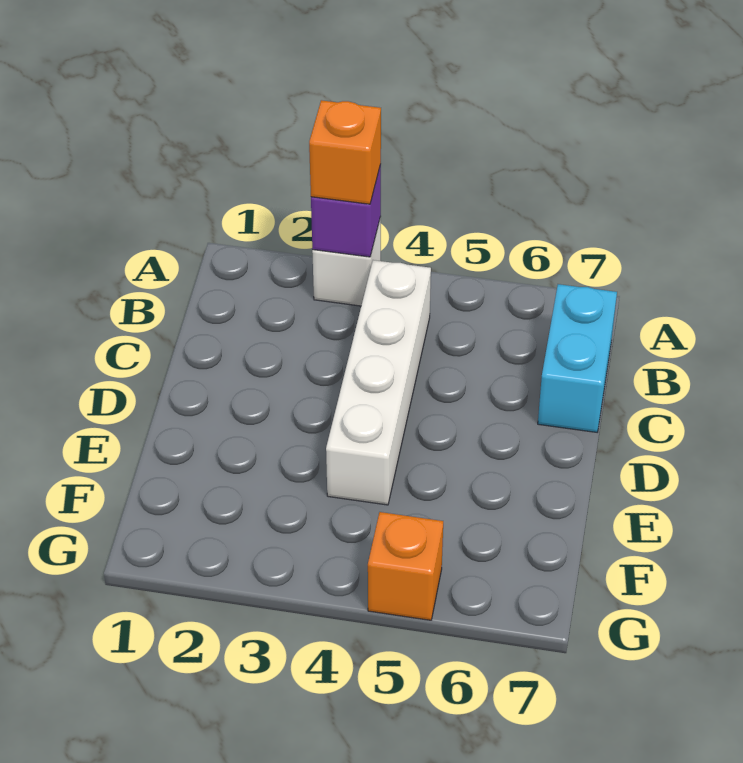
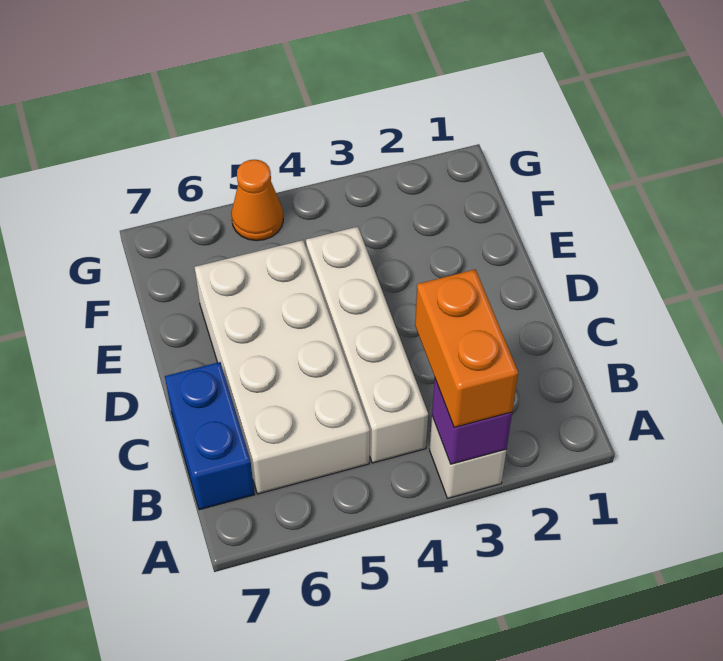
orange brick A3 level 3 -> orange brick A3:B3 level 3
none -> white brick B5:E6 level 1
cyan brick B7:C7 level 1 -> blue brick B7:C7 level 1
orange brick G5 level 1 -> orange cone G5 level 1

